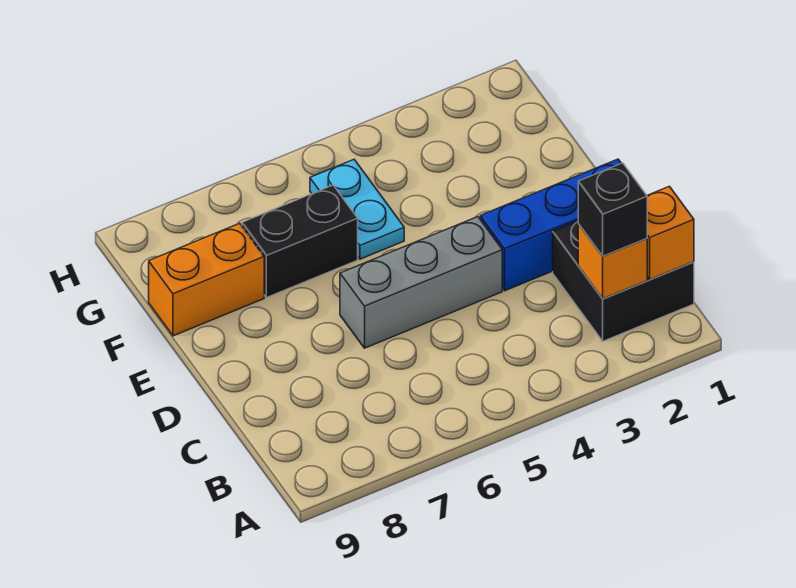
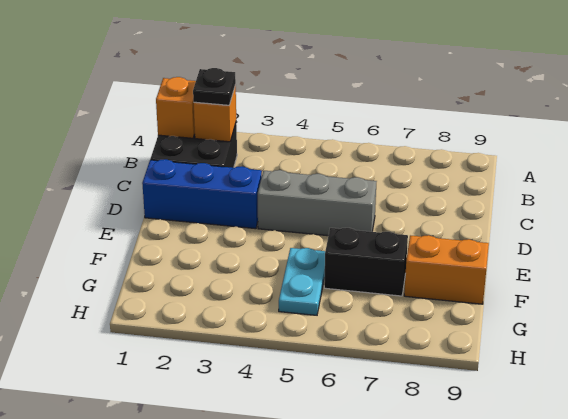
black brick B2 level 3 -> black plate B2 level 3

